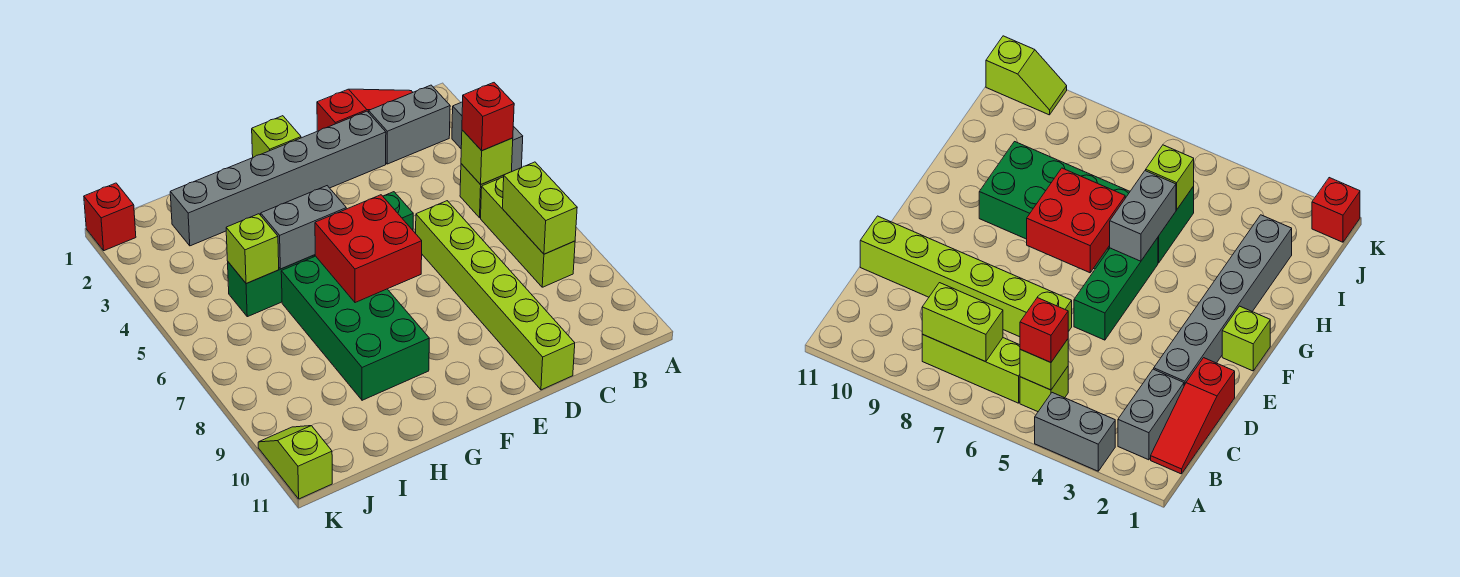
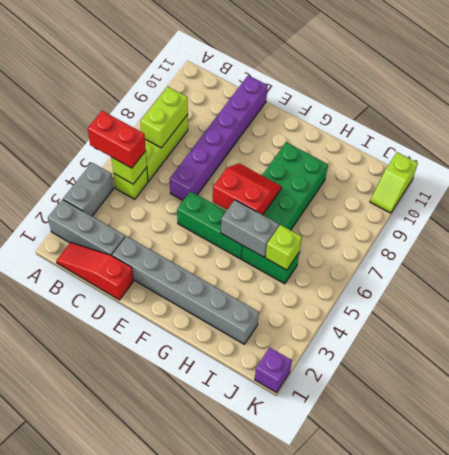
grey brick B2:C2 level 1 -> grey brick A2:C2 level 1
red brick B5 level 3 -> red brick A5:B5 level 3
lime brick D6:D11 level 1 -> purple brick D6:D11 level 1
lime brick F1 level 1 -> none
red brick F6:G7 level 2 -> red slope F6:G7 level 2 top 6
red brick K1 level 1 -> purple brick K1 level 1

